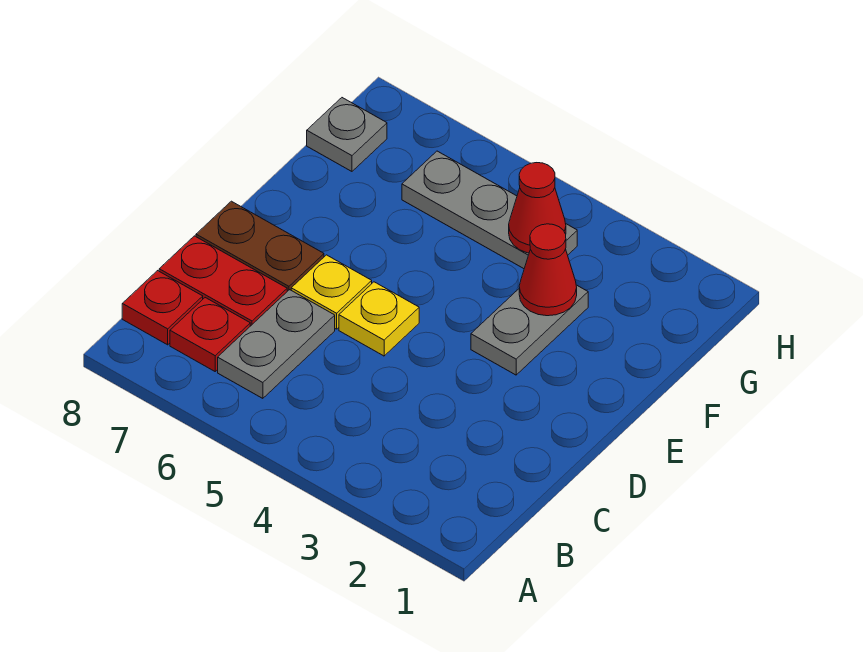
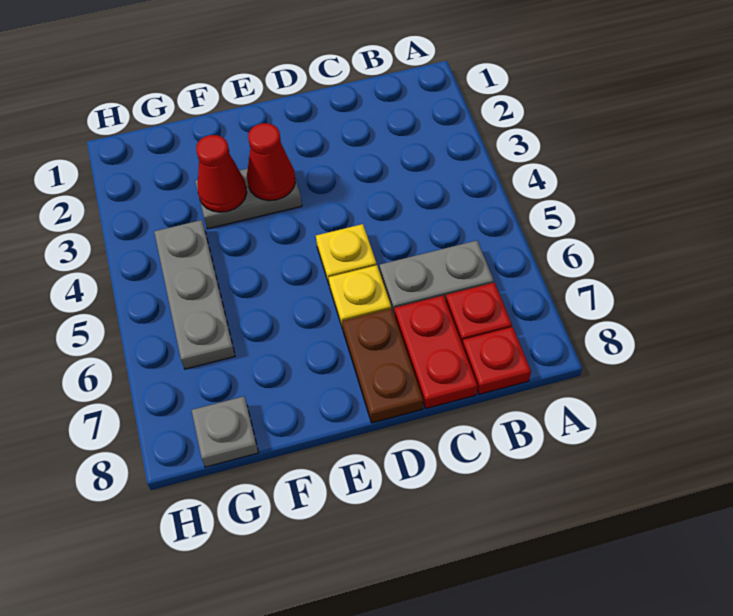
red cone G4 level 2 -> red cone E3 level 2

